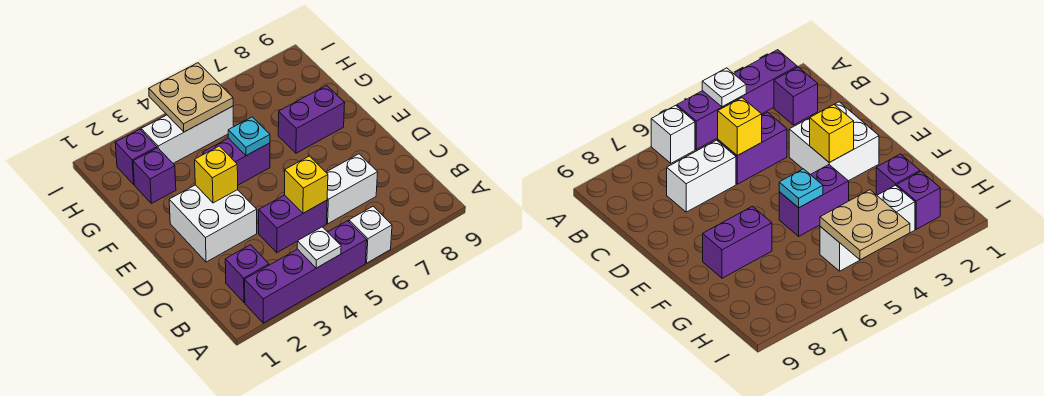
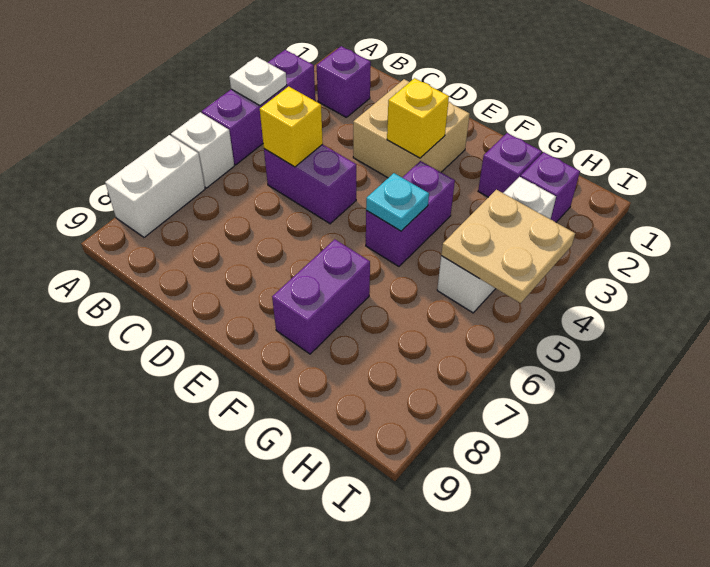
purple brick A2:A5 level 1 -> purple brick A3:A5 level 1
purple brick C4:C5 level 1 -> purple brick C5:D5 level 1
white brick C6:C7 level 1 -> white brick A7:A8 level 1
white brick D2:E3 level 1 -> tan brick D2:E3 level 1

